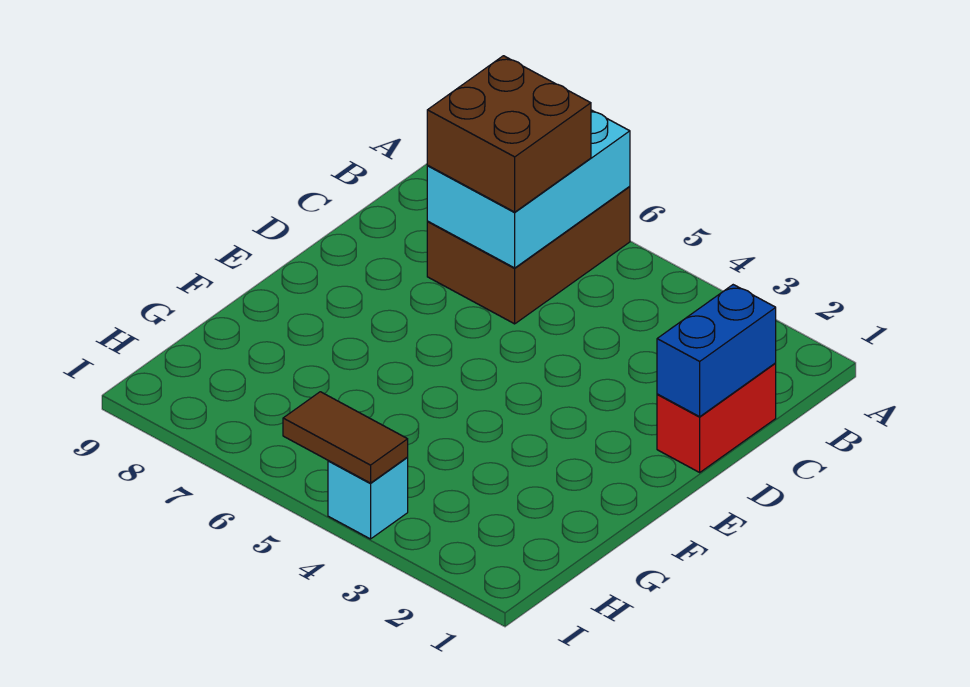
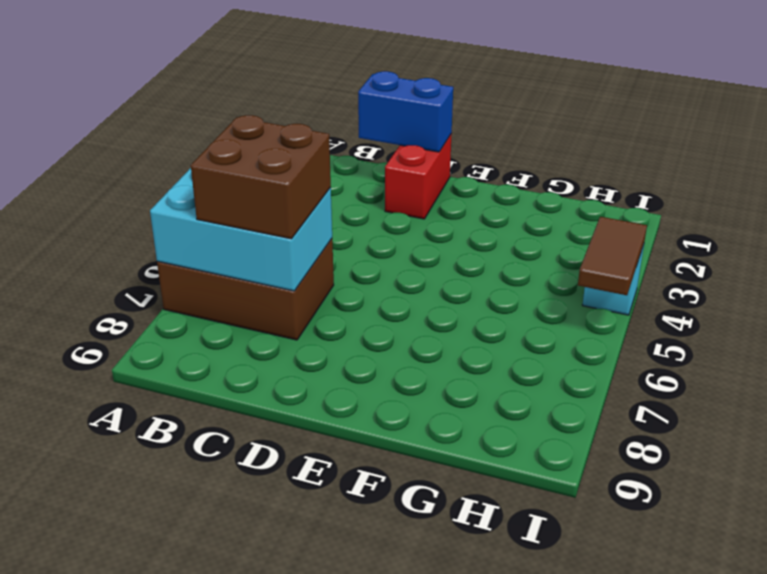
red brick C1:D1 level 1 -> red brick D1:D2 level 1

